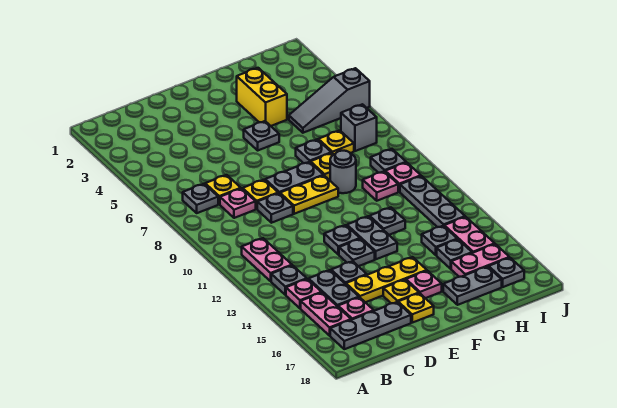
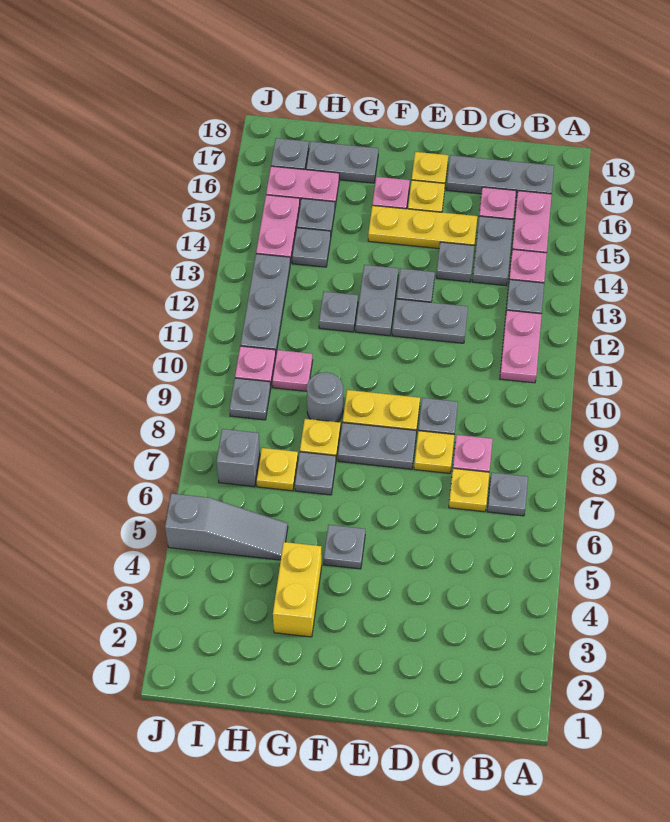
grey plate E12 level 1 -> grey plate D12:E12 level 1

